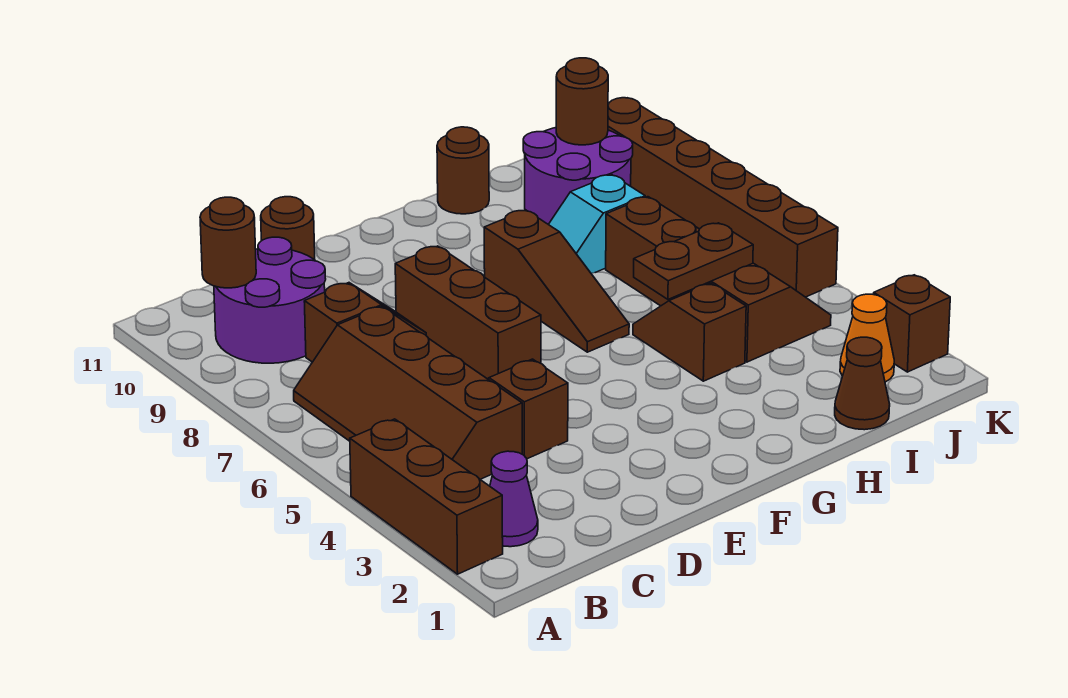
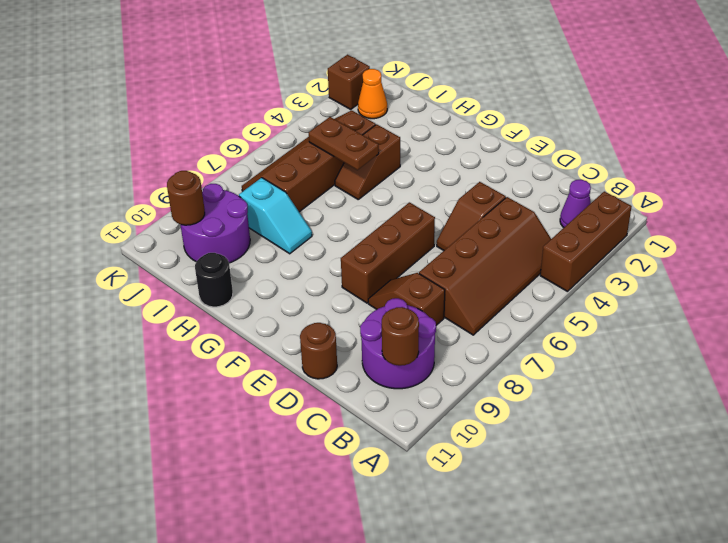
brown slope G6:G8 level 1 top 8 -> none
brown round brick H11 level 1 -> black round brick H11 level 1
brown cone I1 level 1 -> none
brown brick K5:K10 level 1 -> none

